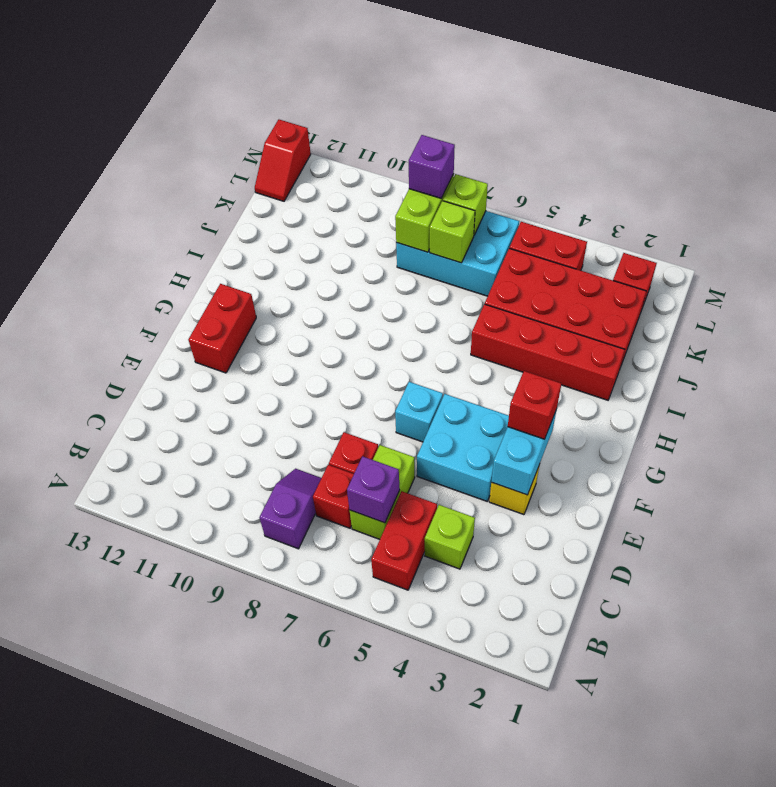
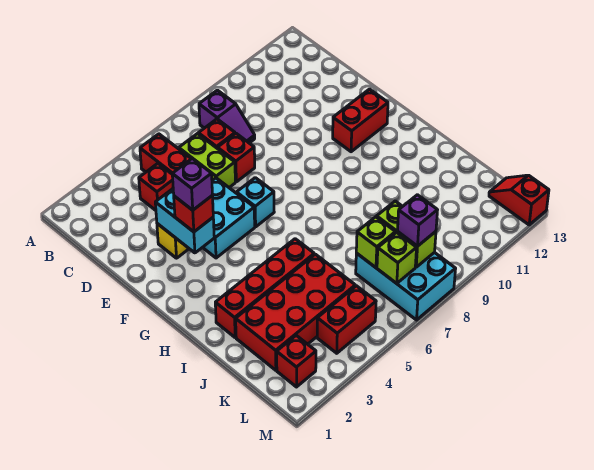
lime brick C4 level 1 -> red brick C4 level 1
purple brick C6 level 2 -> purple brick F3 level 4
red brick F12:G12 level 1 -> red brick F11:F12 level 1
cyan brick K6:L8 level 1 -> cyan brick K7:M8 level 1

